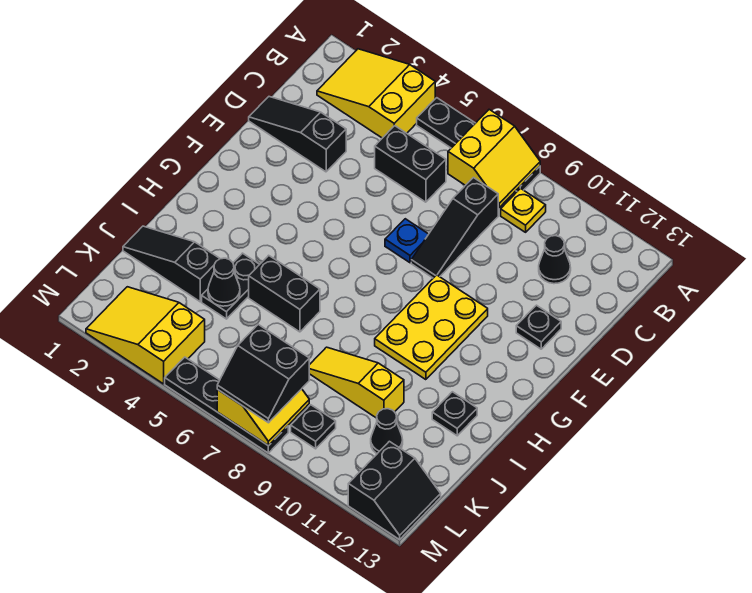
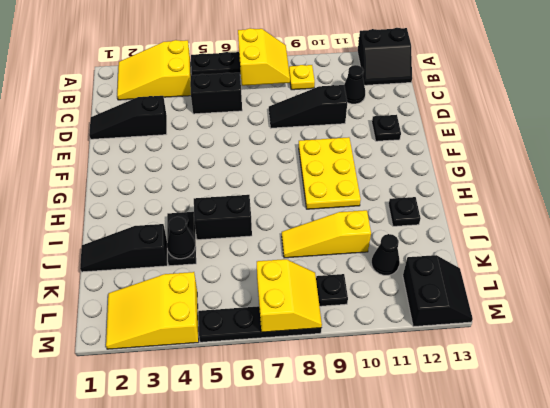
black slope C8:E8 level 1 top C -> black slope D8:D10 level 1 top 10
blue plate E7 level 1 -> none
black slope L7:M8 level 3 top L -> black slope A12:B13 level 1 top A

